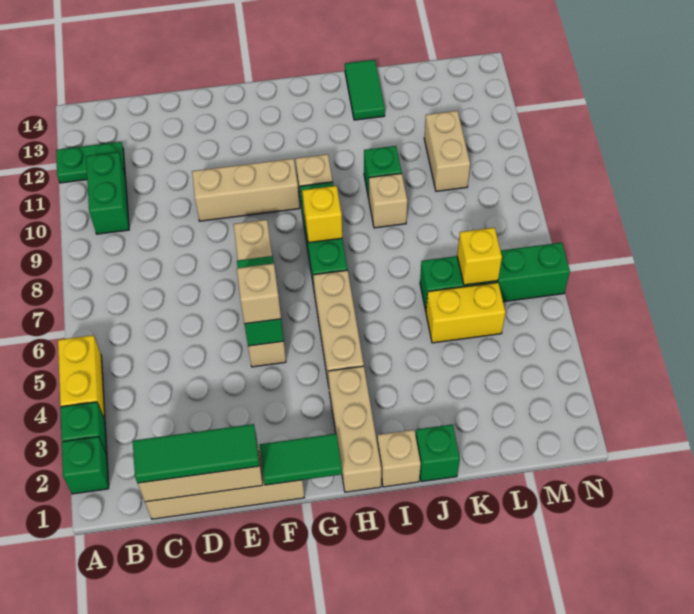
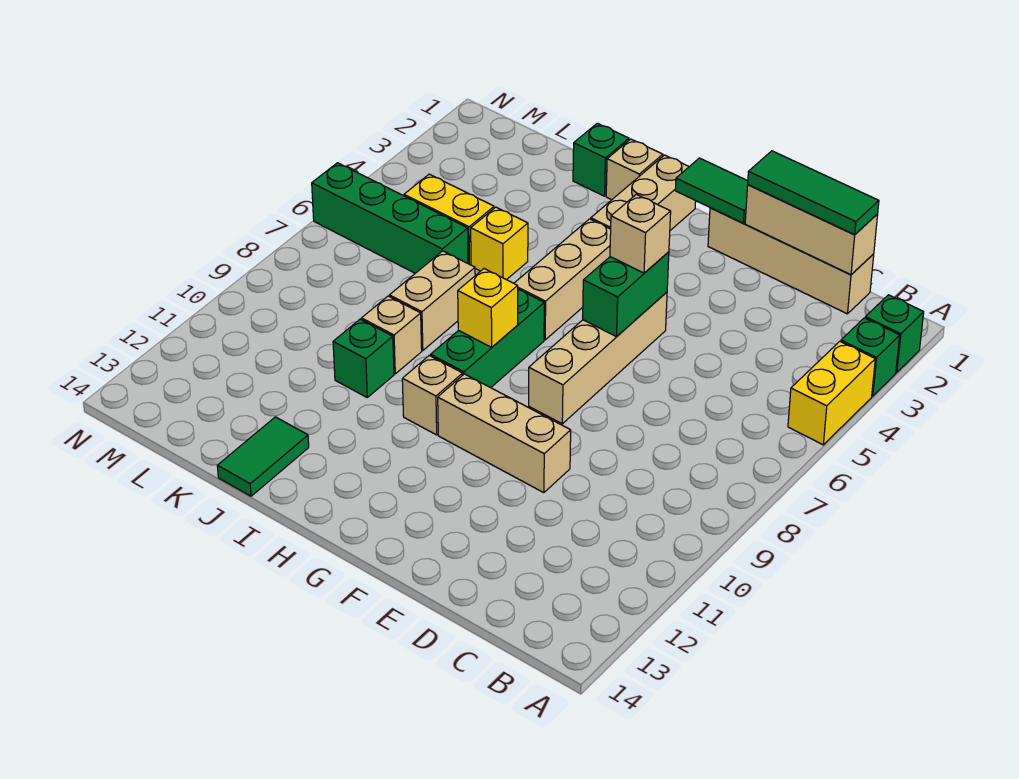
green plate A12:B12 level 1 -> none
green brick B10:B11 level 1 -> none
yellow brick L6 level 2 -> yellow brick J5 level 1
tan brick L10:L11 level 1 -> tan brick J7:J8 level 1

